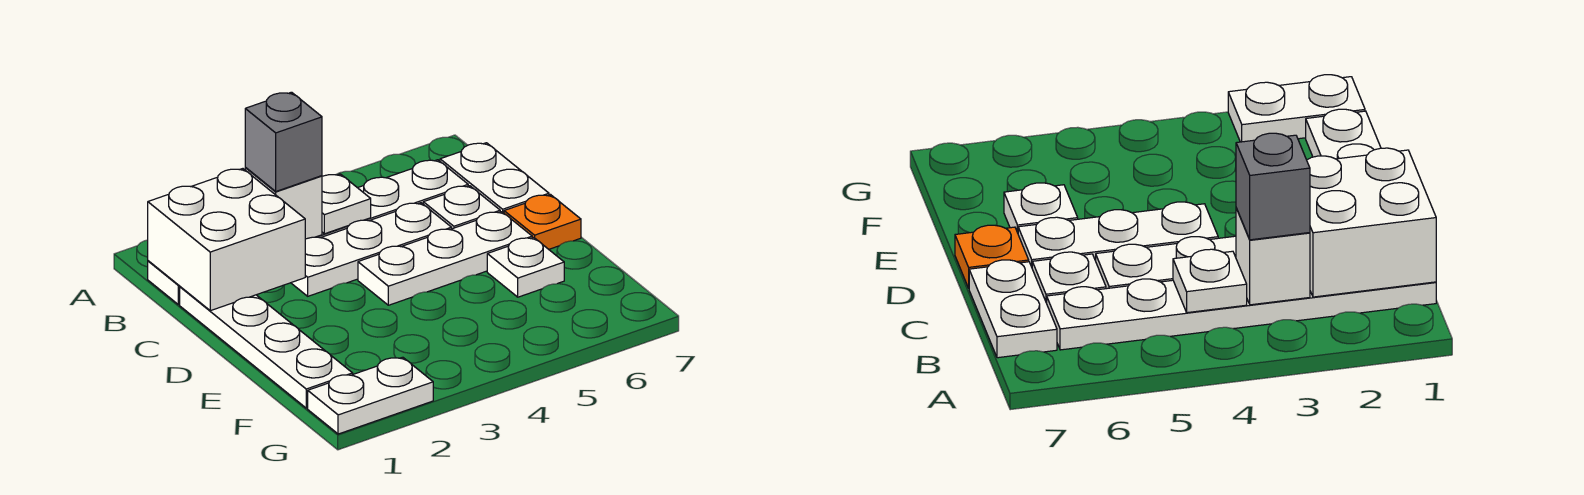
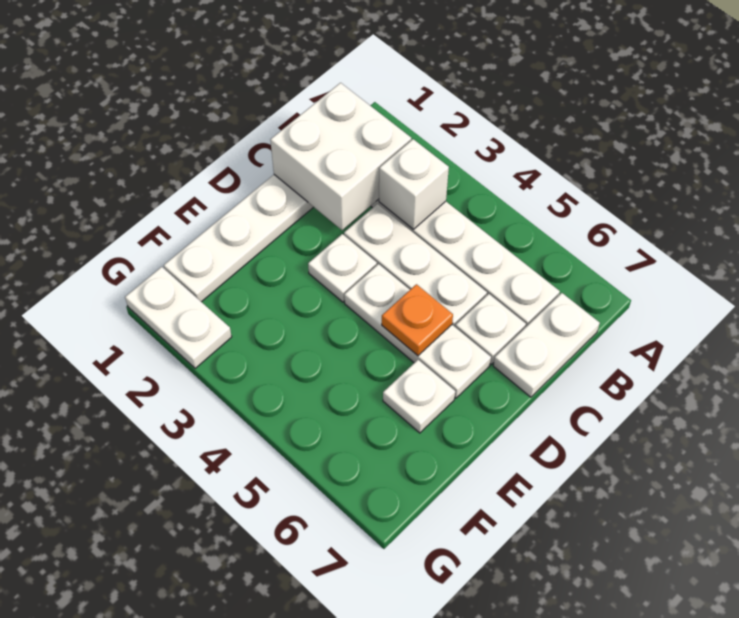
grey brick B3 level 3 -> none
white plate B4 level 2 -> white plate D3 level 1
orange plate D7 level 1 -> orange plate D5 level 2

